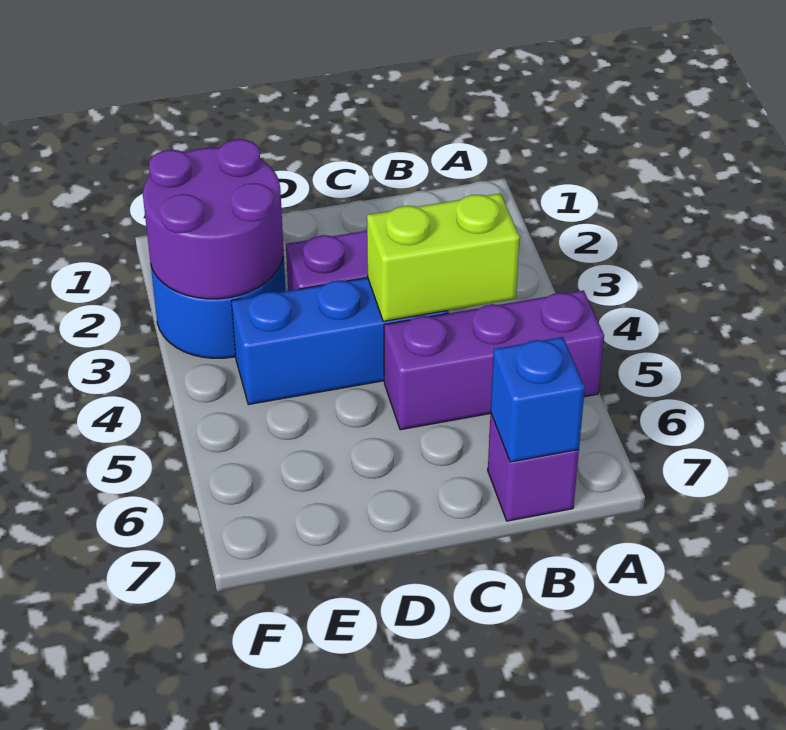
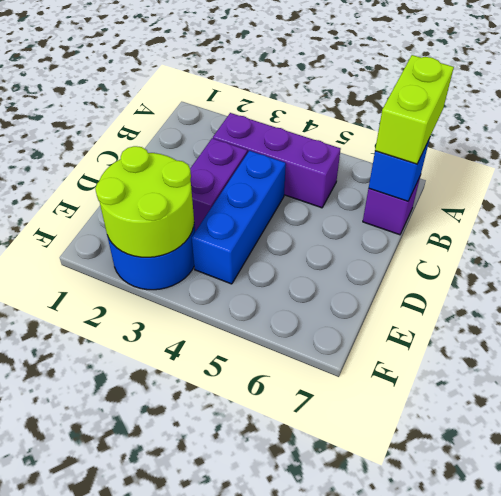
purple brick A5:C5 level 1 -> purple brick B3:B5 level 1
lime brick B4:C4 level 2 -> lime brick A7:B7 level 3
purple round brick E2:F3 level 2 -> lime round brick E2:F3 level 2

